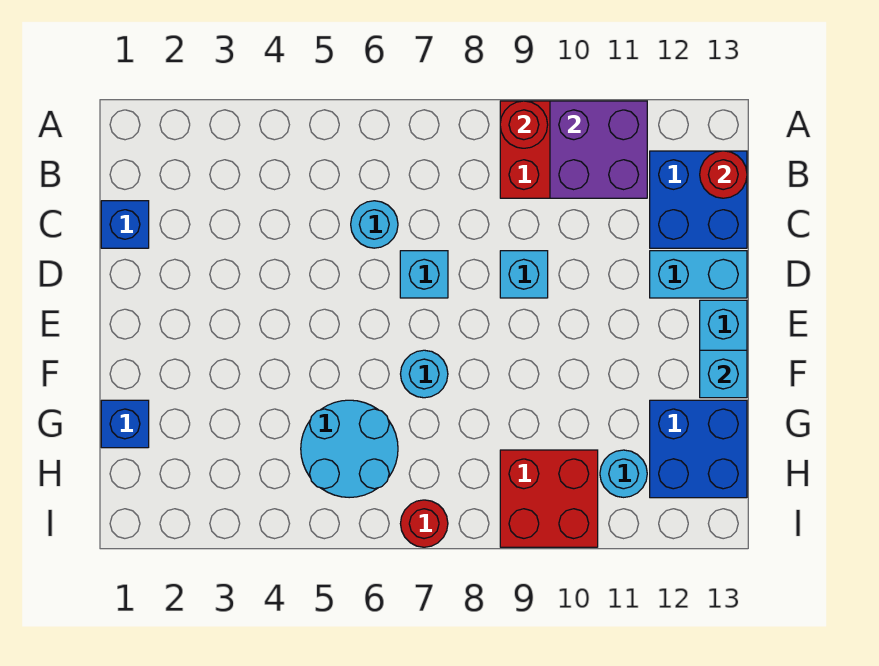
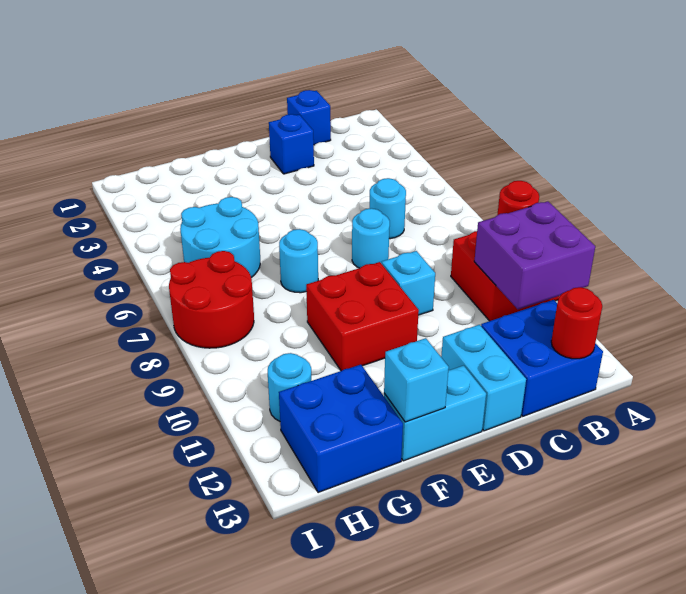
cyan brick D7 level 1 -> cyan round brick D7 level 1
blue brick G1 level 1 -> blue brick D2 level 1
red brick H9:I10 level 1 -> red brick E9:F10 level 1
red round brick I7 level 1 -> red round brick H7:I8 level 1

